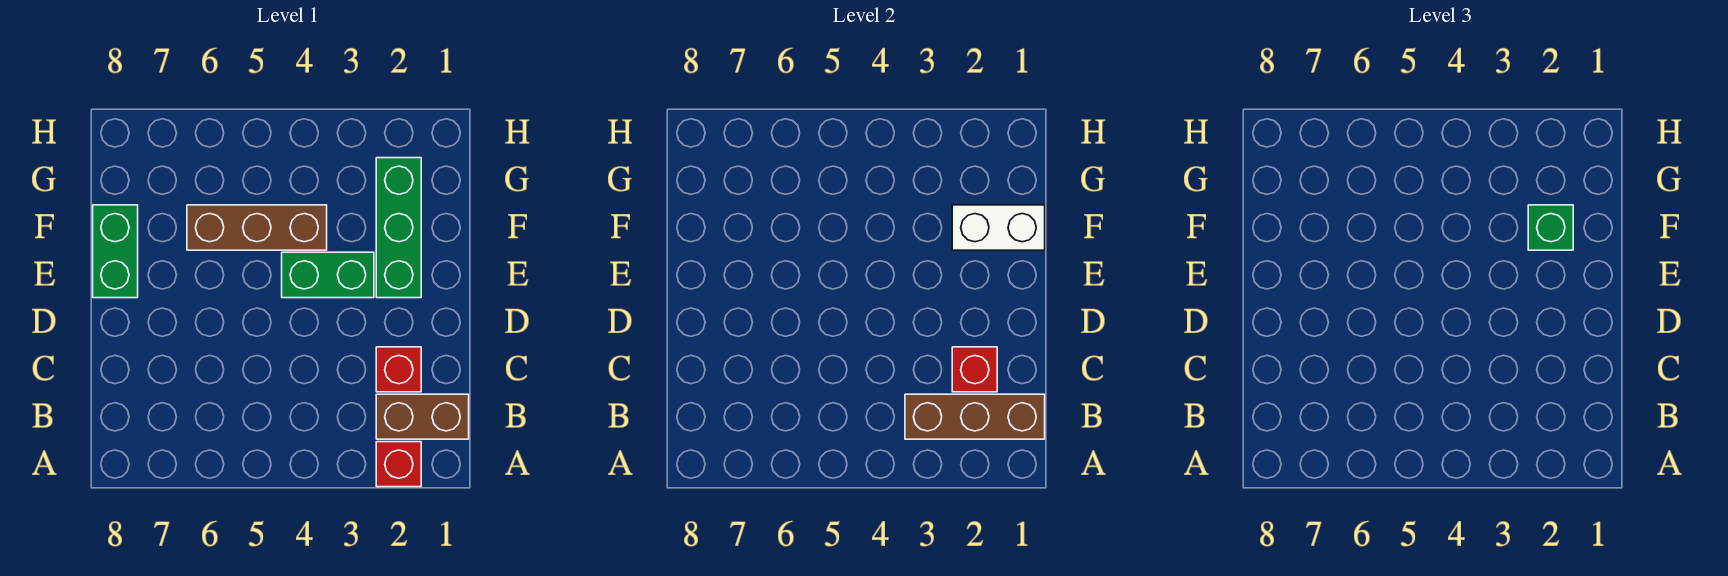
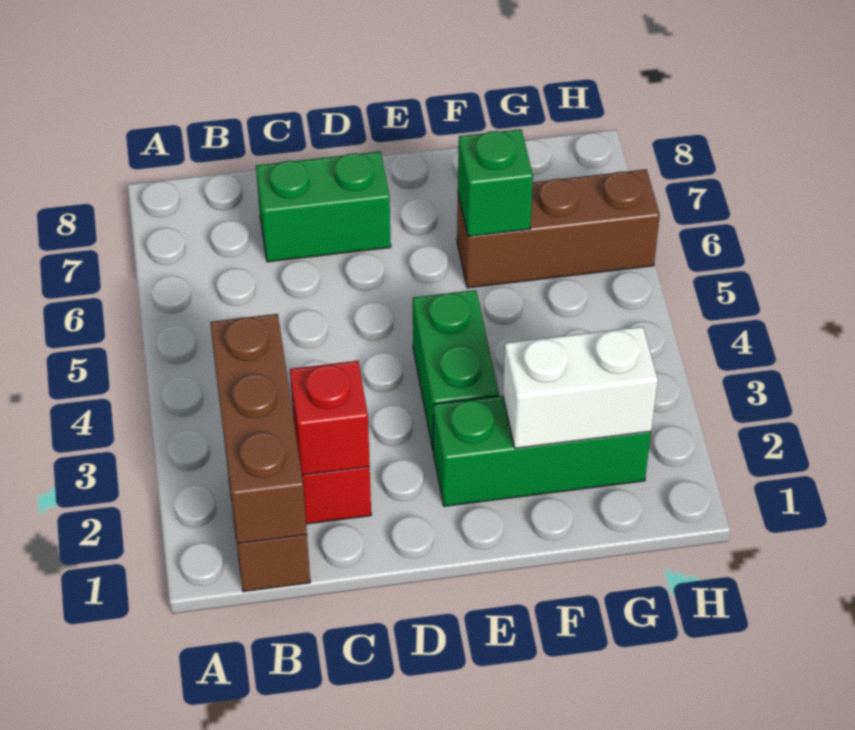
red brick A2 level 1 -> none
green brick E8:F8 level 1 -> green brick C7:D7 level 1
white brick F1:F2 level 2 -> white brick F2:G2 level 2
green brick F2 level 3 -> green brick F6 level 2
brown brick F4:F6 level 1 -> brown brick F6:H6 level 1

